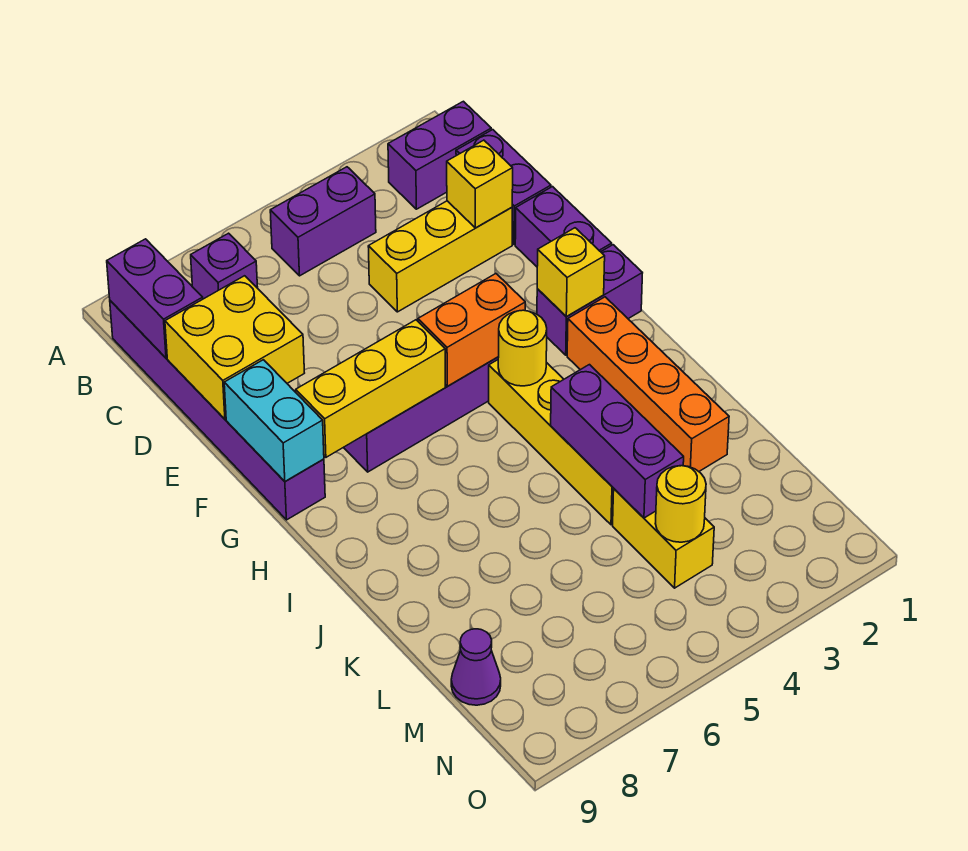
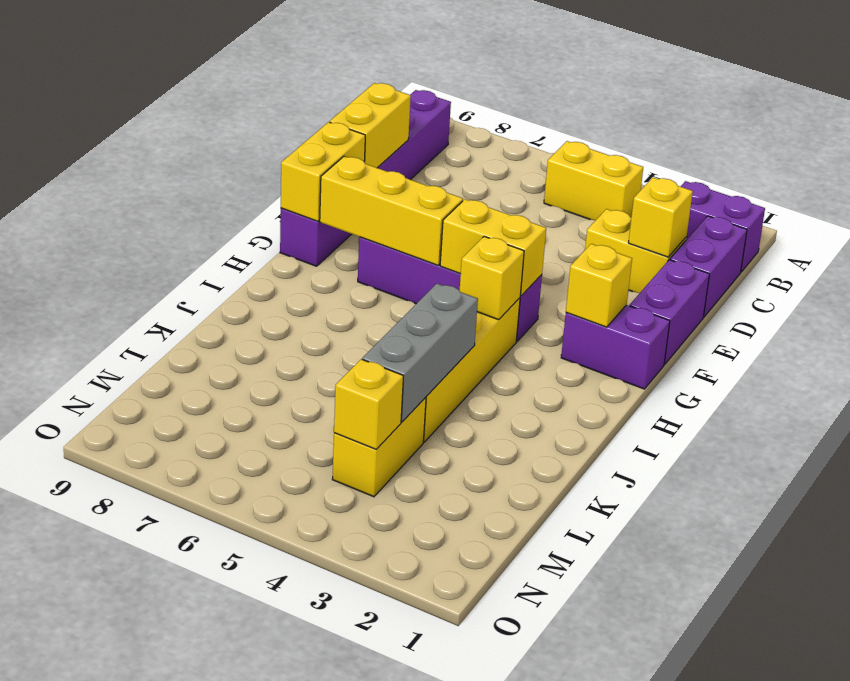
purple brick B4:B5 level 1 -> yellow brick B4:B5 level 1
purple brick B7 level 1 -> none
purple brick B9:C9 level 2 -> none
yellow brick D2:D4 level 1 -> yellow brick D2:D3 level 1
yellow brick D8:E9 level 2 -> yellow brick D9:E9 level 2
cyan brick F9:G9 level 2 -> yellow brick F9:G9 level 2
orange brick G4:G5 level 2 -> yellow brick G4:G5 level 2
orange brick H2:K2 level 1 -> none
yellow round brick H4 level 2 -> yellow brick H4 level 2
purple brick J4:L4 level 2 -> grey brick J4:L4 level 2
yellow round brick M4 level 2 -> yellow brick M4 level 2
purple cone M9 level 1 -> none

